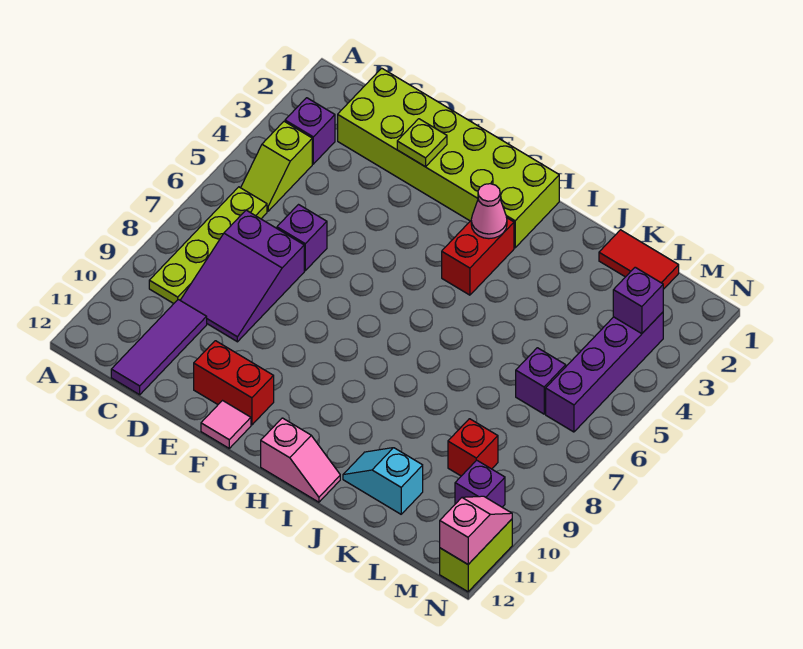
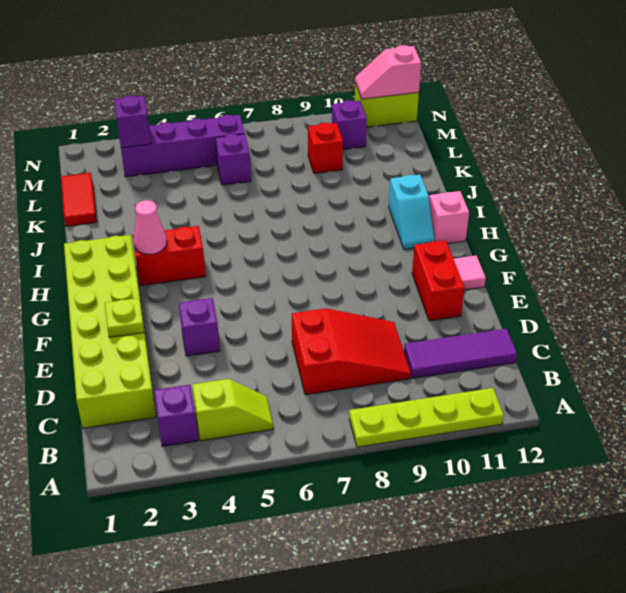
lime plate B6:B9 level 1 -> lime plate A8:A11 level 1
purple slope C7:D9 level 1 top 7 -> red slope C7:D9 level 1 top 7
purple brick D6 level 1 -> purple brick E4 level 1
cyan slope J11:K11 level 1 top K -> cyan slope H11:I11 level 1 top I

